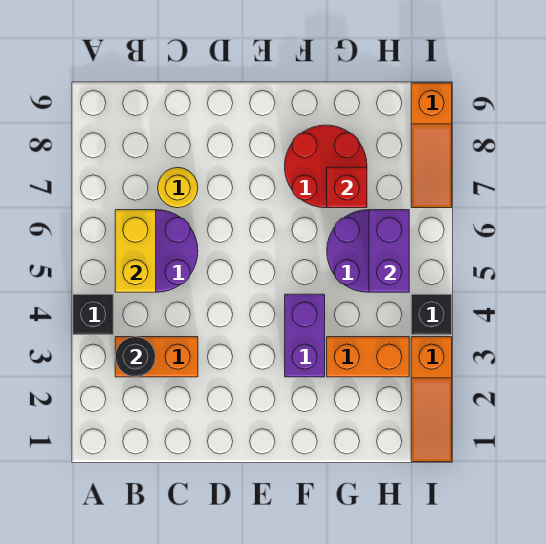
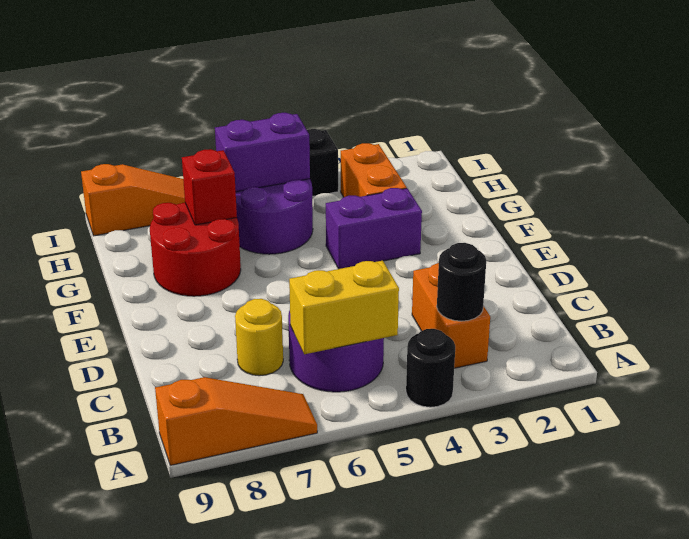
black brick A4 level 1 -> black round brick A4 level 1
orange slope I1:I3 level 1 top 3 -> orange slope A7:A9 level 1 top 9

